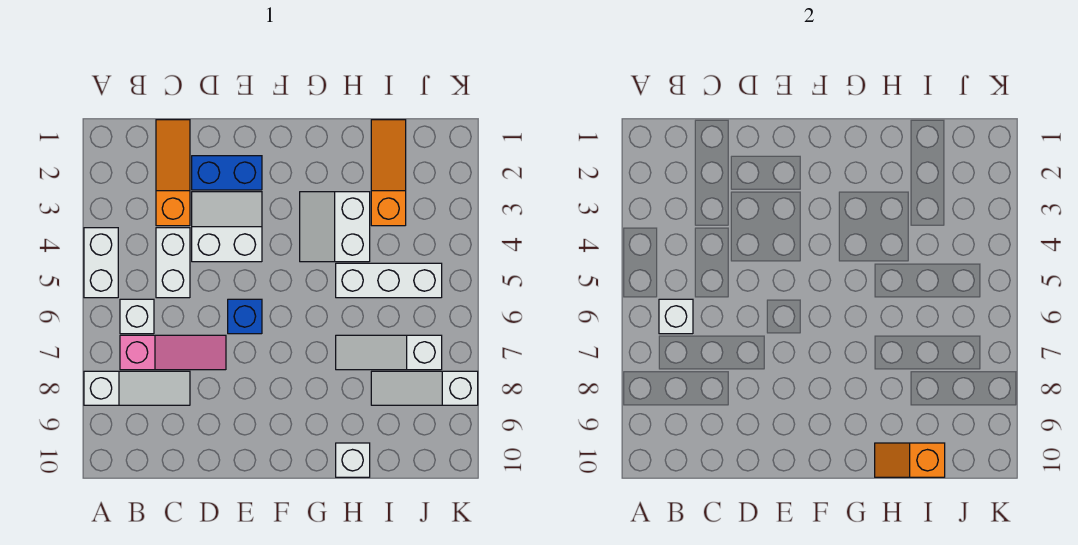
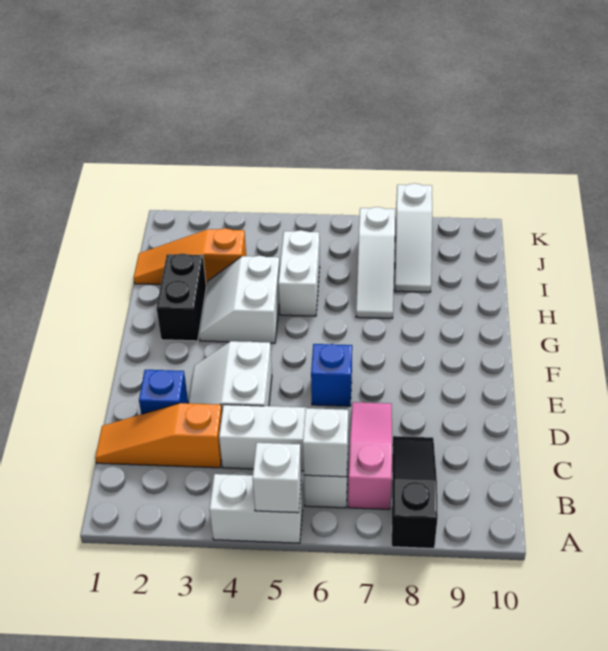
white slope A8:C8 level 1 top A -> black slope A8:C8 level 1 top A
blue brick D2:E2 level 1 -> blue brick D2 level 1
none -> black brick G2:H2 level 1
white slope G3:H4 level 1 top H -> white slope G3:H4 level 1 top 4
white brick H5:J5 level 1 -> white brick H5:I5 level 1
white brick H10 level 1 -> white brick A5 level 2
orange slope H10:I10 level 2 top I -> none

